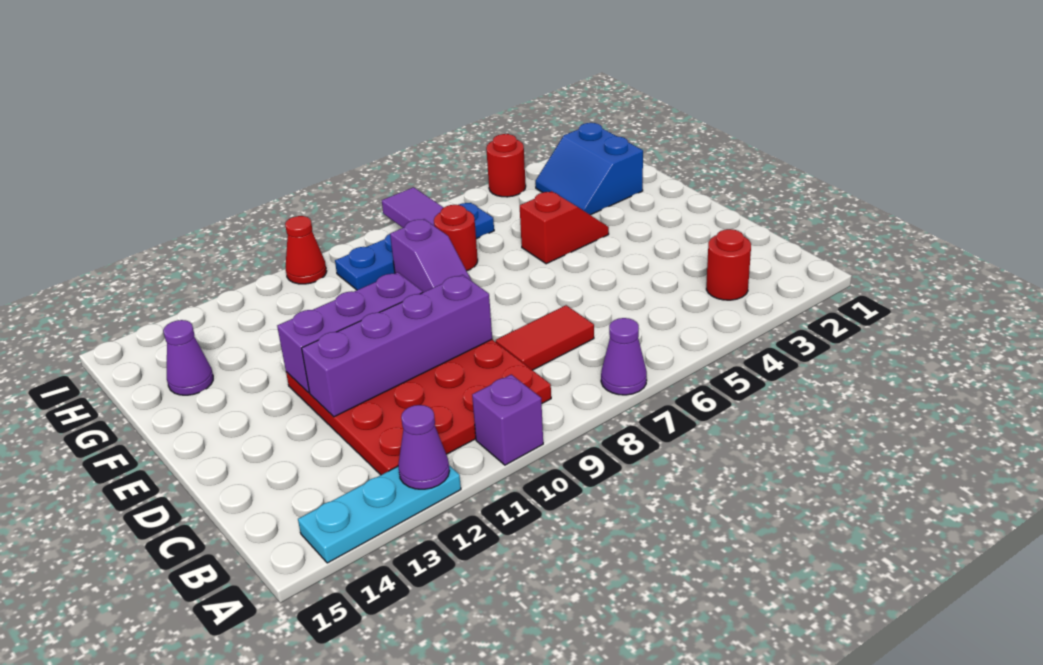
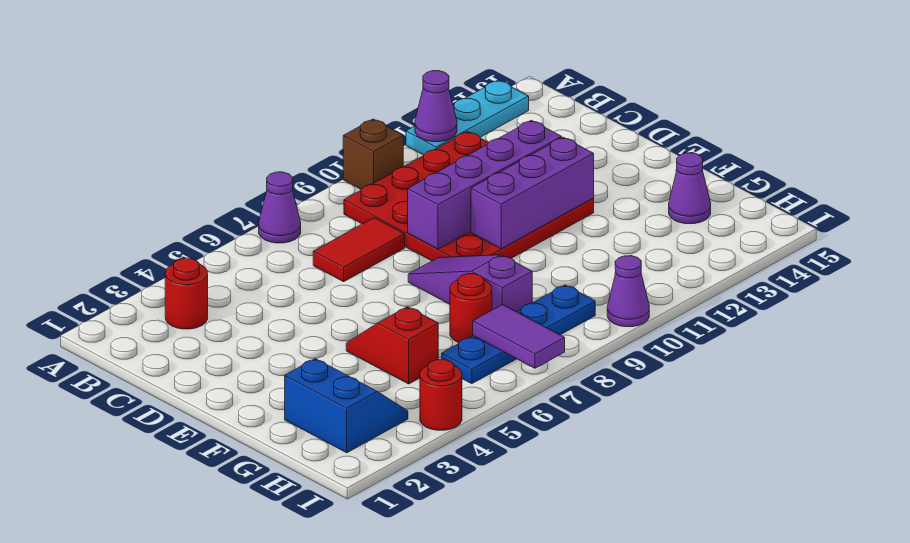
purple brick A10 level 1 -> brown brick A10 level 1
red slope F4:F5 level 1 top 5 -> red slope F5:G5 level 1 top G
purple slope F8:G8 level 1 top G -> purple slope E8:G8 level 1 top G
red cone I10 level 1 -> purple cone I10 level 1

